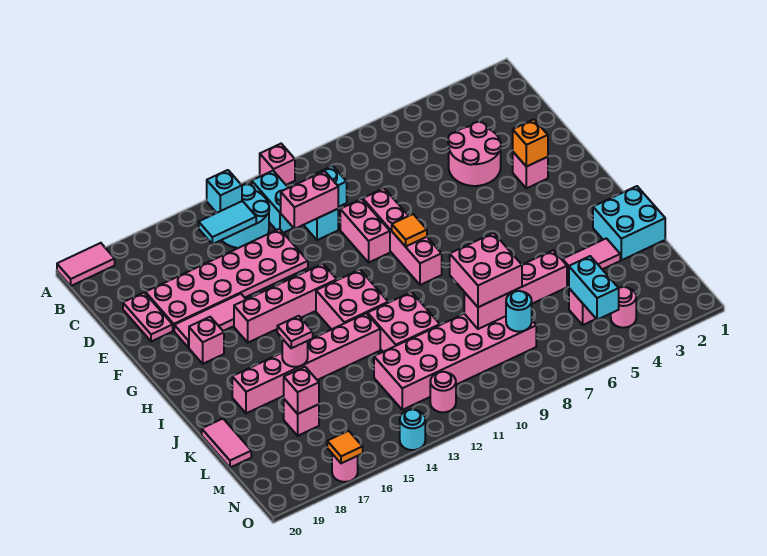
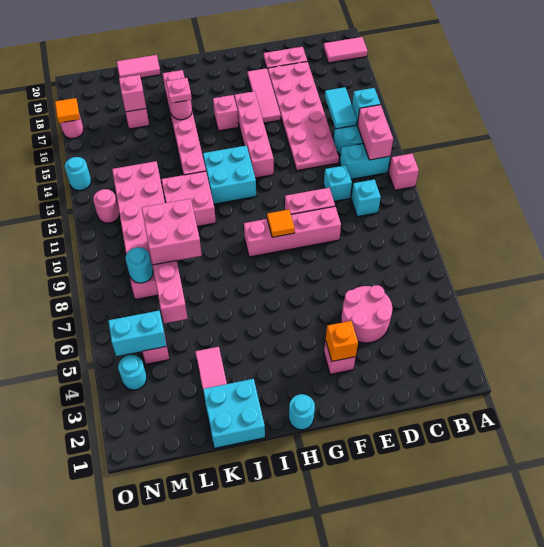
pink tile A19:A20 level 1 -> pink tile A19:B19 level 1
pink brick D11:D12 level 2 -> pink brick B12:B13 level 2
pink brick G18 level 1 -> pink brick H16 level 1
none -> cyan round brick H1 level 1
pink brick H12:I13 level 1 -> cyan brick H12:I13 level 1
pink round brick N4 level 1 -> cyan round brick N4 level 1

